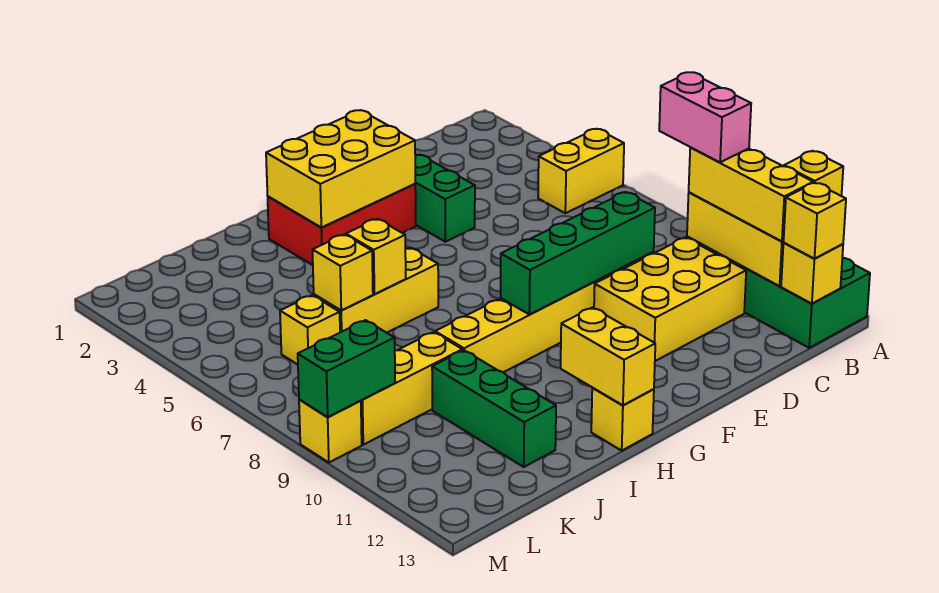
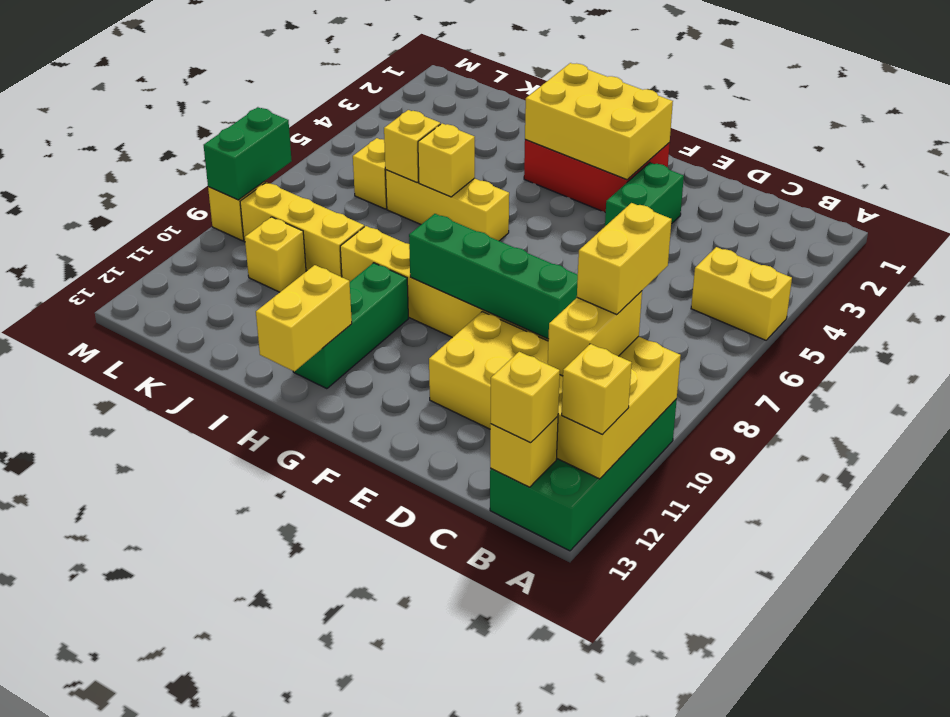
pink brick B9:B10 level 4 -> yellow brick B9:B10 level 4
yellow brick B10:B12 level 3 -> yellow brick B10:B11 level 3
yellow brick H13 level 1 -> yellow brick K10 level 1
green brick J10:J12 level 1 -> green brick H10:H12 level 1
green brick L9:M9 level 2 -> green brick M8:M9 level 2

